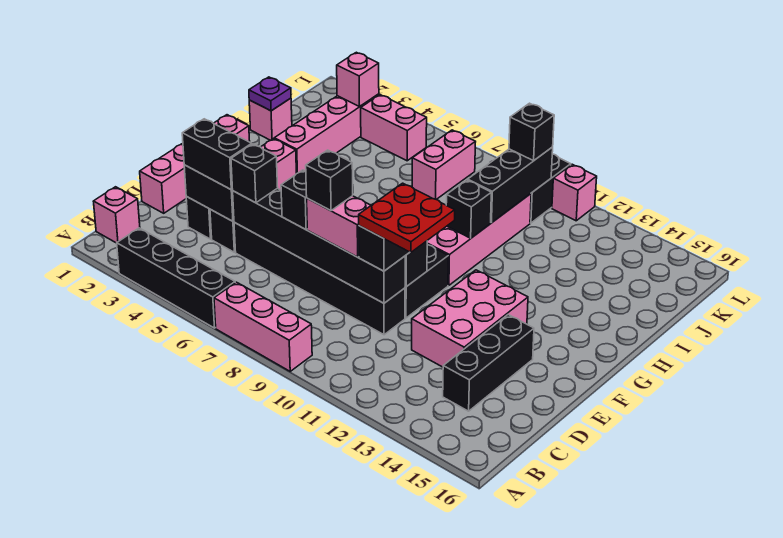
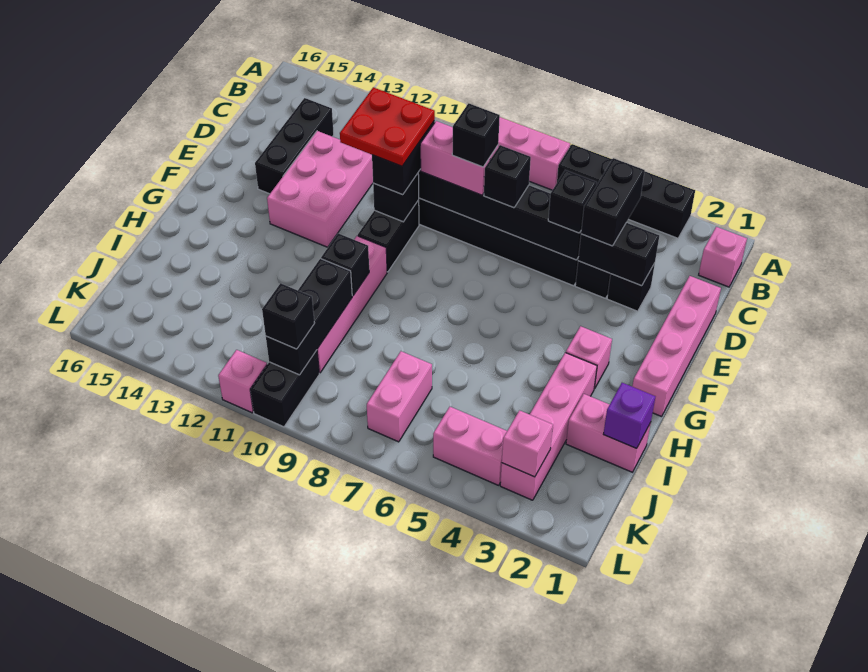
black brick D3:D4 level 3 -> black brick C4:D4 level 3
pink brick I1 level 1 -> pink brick I1:I2 level 1
purple plate I1 level 2 -> purple brick I1 level 2

